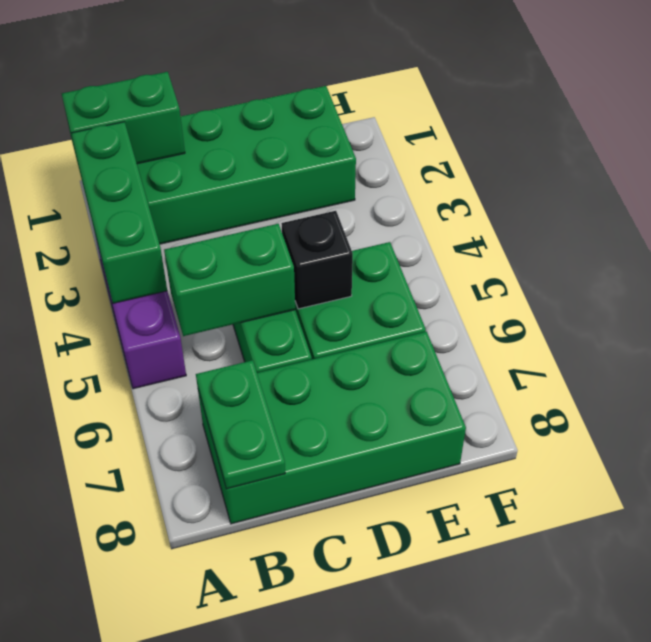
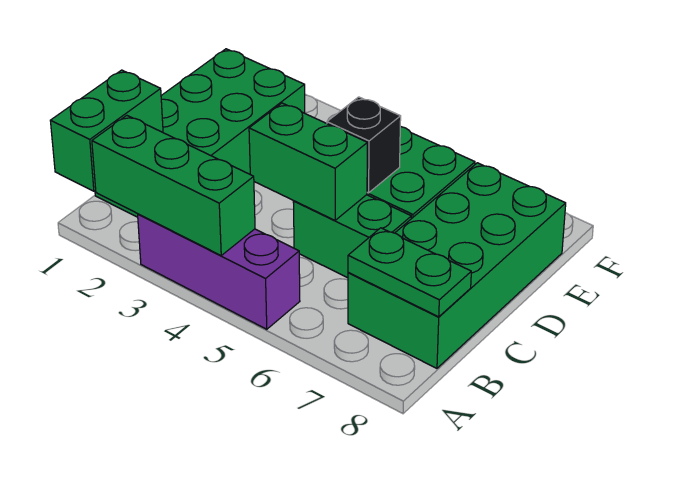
green brick B5:C5 level 2 -> green brick C4:C5 level 2

